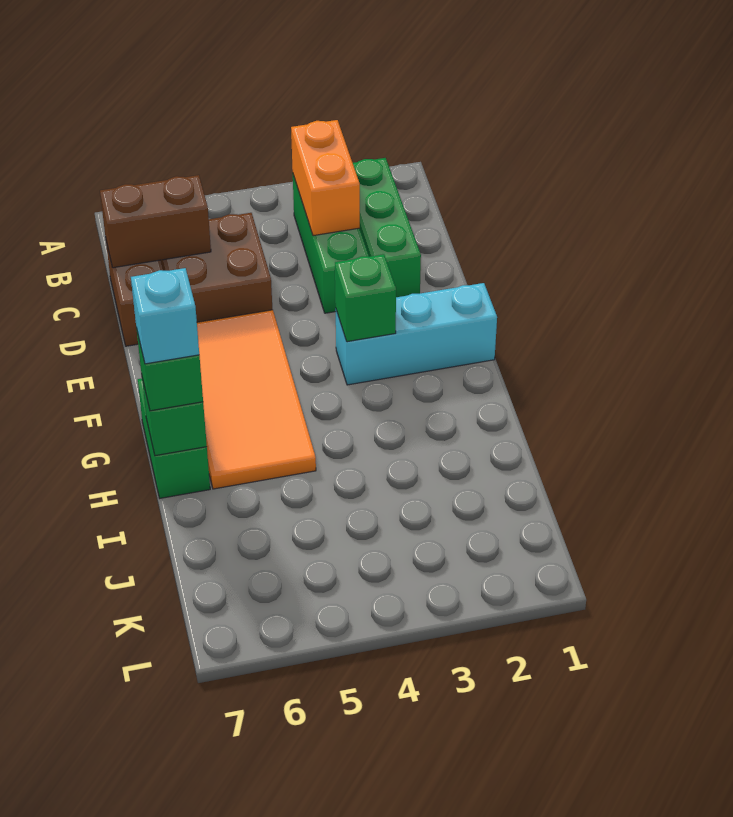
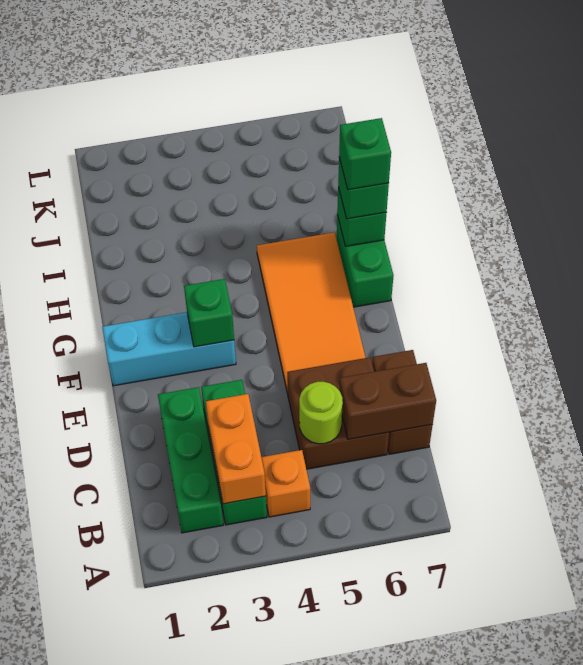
none -> orange brick B4 level 1
none -> lime round brick C5 level 2
cyan brick H7 level 4 -> green brick H7 level 4

